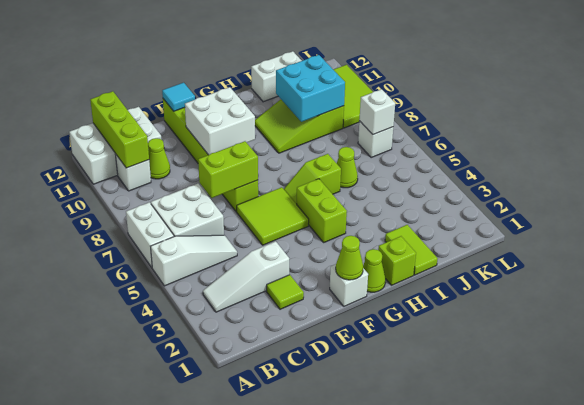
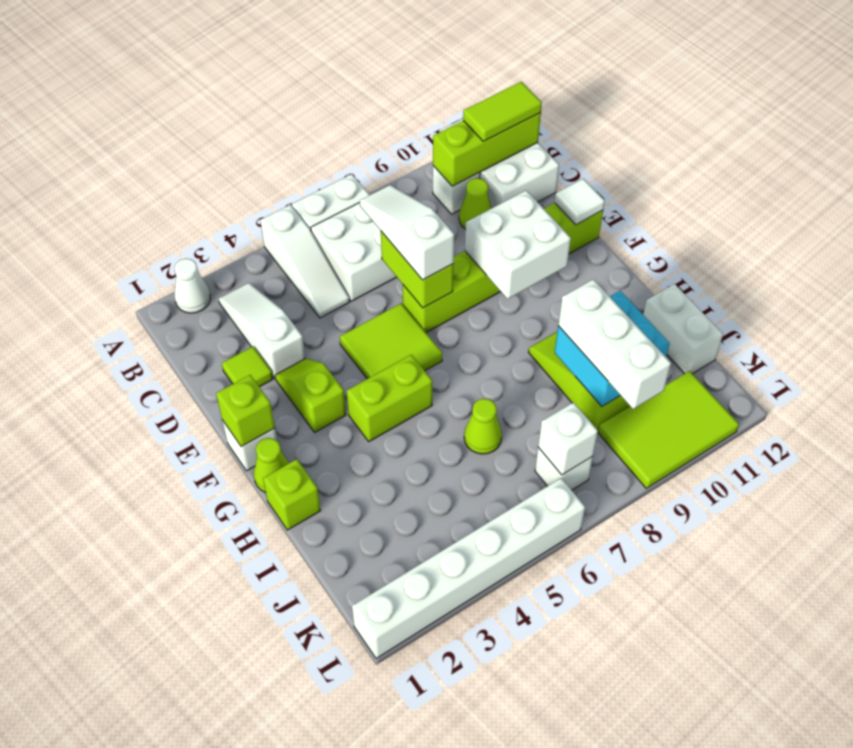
none -> white cone A2 level 1
none -> white slope C7:E7 level 3 top E
cyan tile E12 level 2 -> white tile E12 level 2
lime cone F1 level 2 -> lime brick F1 level 2
lime slope G6:H6 level 1 top H -> lime slope E3:F3 level 1 top F
lime tile I1:I2 level 1 -> lime tile B11:B12 level 3
none -> white brick I9:K9 level 3
none -> white brick L1:L6 level 1

